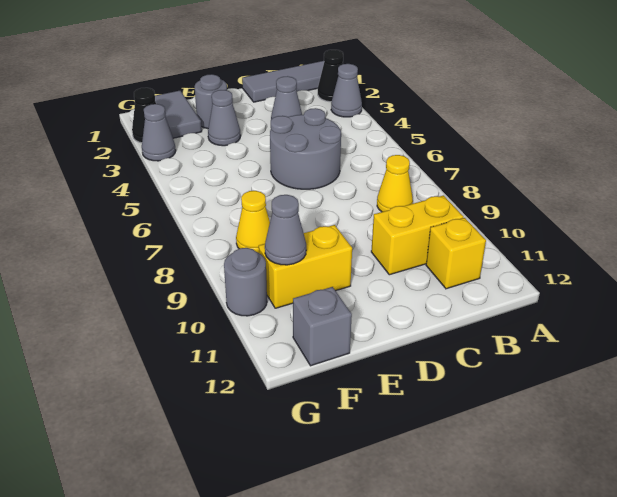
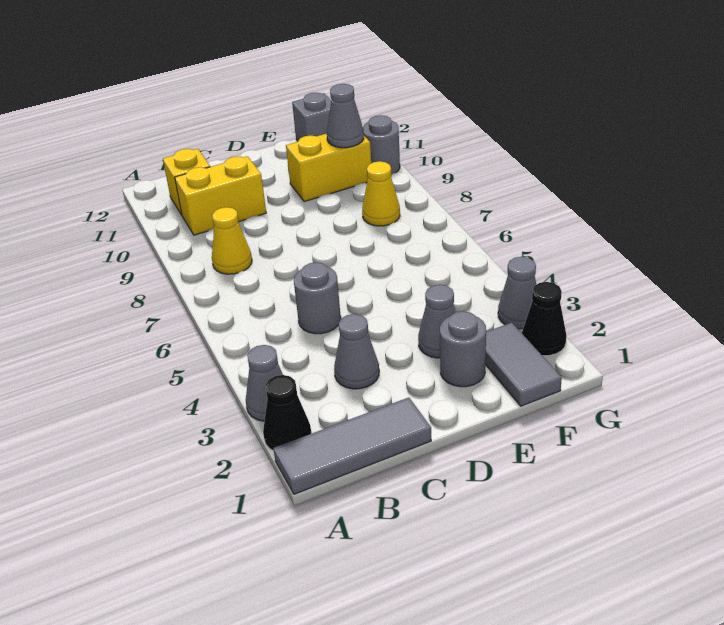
grey round brick C5:D6 level 1 -> grey round brick C5 level 1

